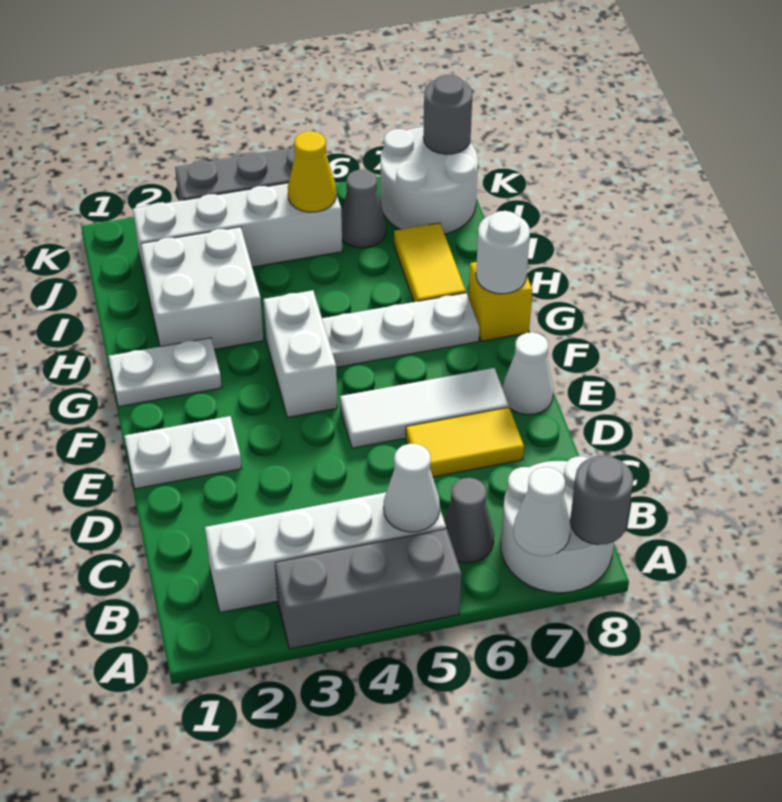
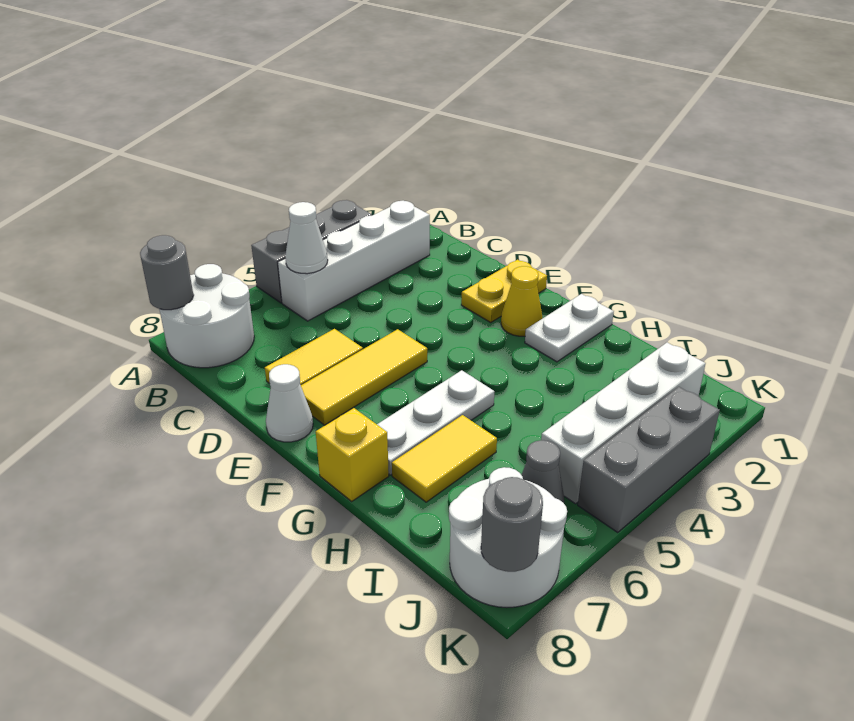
white cone A7 level 2 -> none
grey cone B6 level 1 -> none
white plate E1:E2 level 1 -> yellow plate E1:E2 level 1
white tile E5:E7 level 1 -> yellow tile E5:E7 level 1
white brick F4:G4 level 1 -> none
white round brick G8 level 2 -> none
white brick H2:I3 level 1 -> none
yellow tile H7:I7 level 1 -> yellow tile H6:H7 level 1
yellow cone J5 level 2 -> yellow cone F2 level 1

